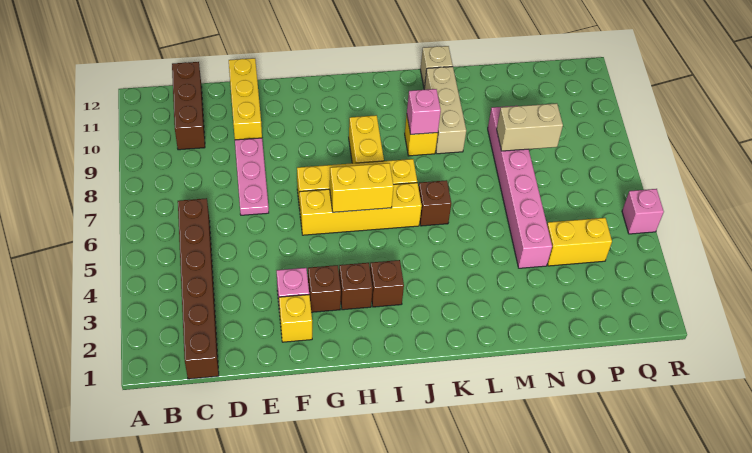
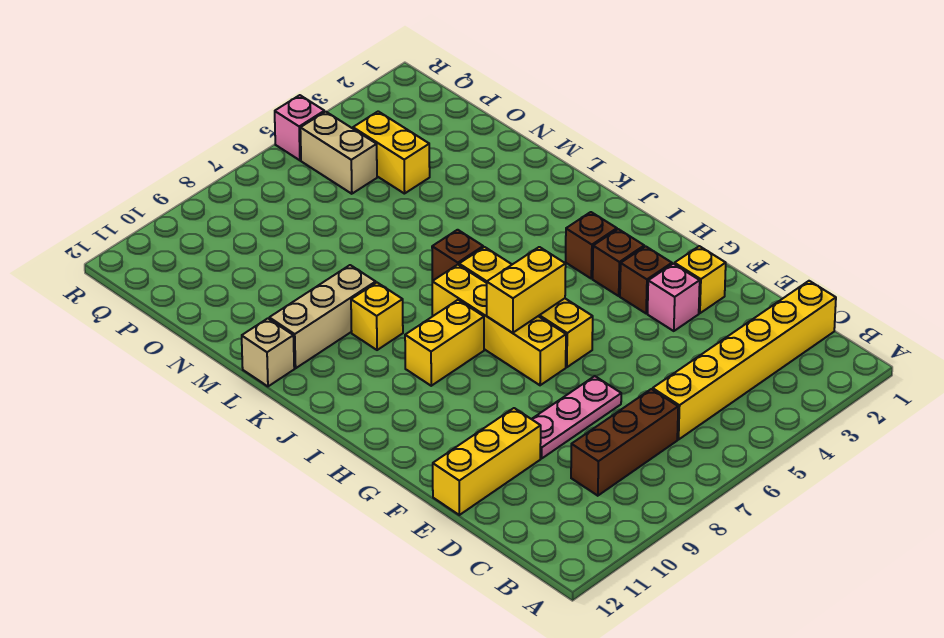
brown brick C1:C6 level 1 -> yellow brick C1:C6 level 1
brown brick C10:C12 level 1 -> brown brick C7:C9 level 1
yellow brick H6:I6 level 2 -> yellow brick H6:H7 level 2
pink brick K9 level 2 -> none
pink brick N4:N9 level 1 -> none
tan brick N8:O8 level 2 -> tan brick P5:Q5 level 1

